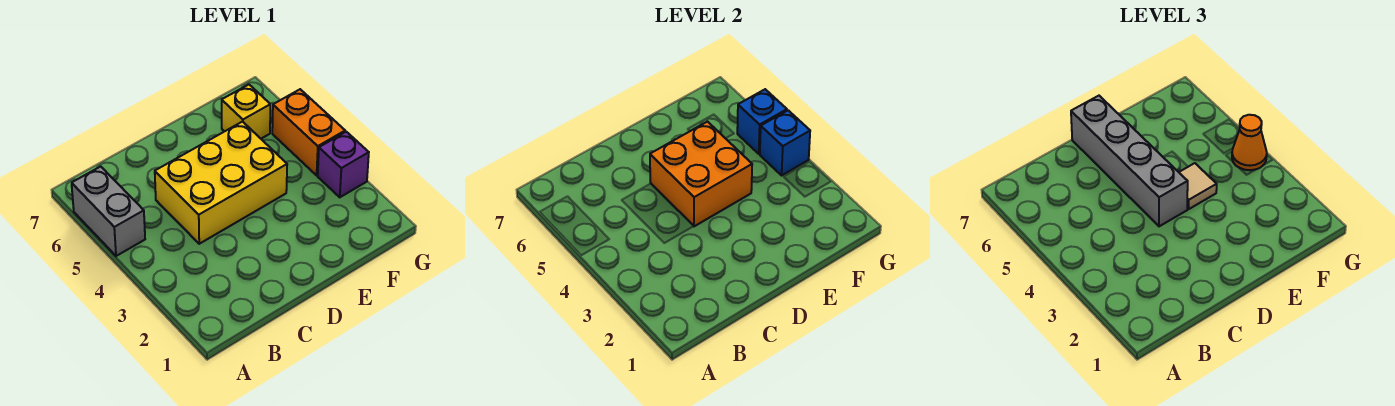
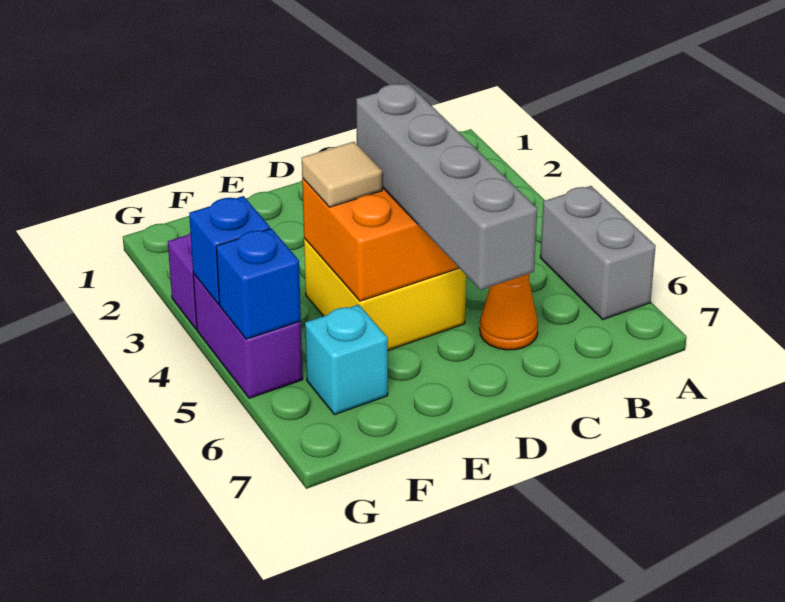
yellow brick C4:E5 level 1 -> yellow brick D4:E5 level 1
yellow brick F6 level 1 -> cyan brick F6 level 1
orange brick G4:G5 level 1 -> purple brick G4:G5 level 1
orange cone G4 level 3 -> orange cone C6 level 1

